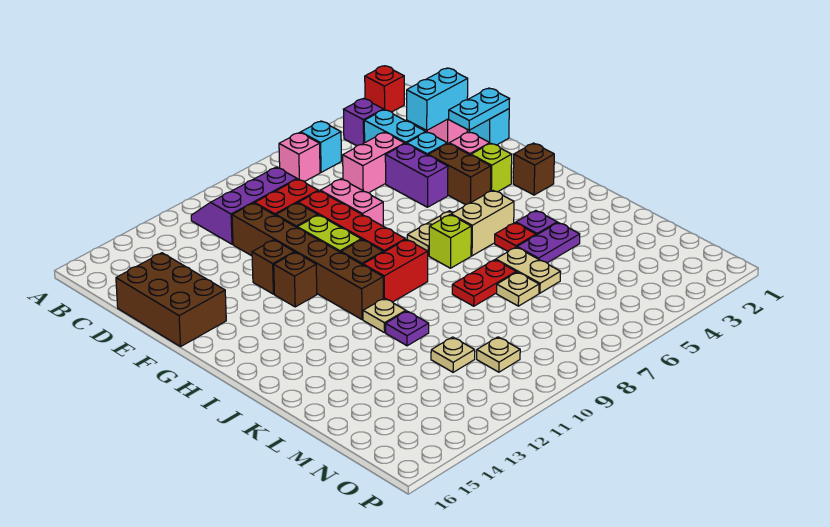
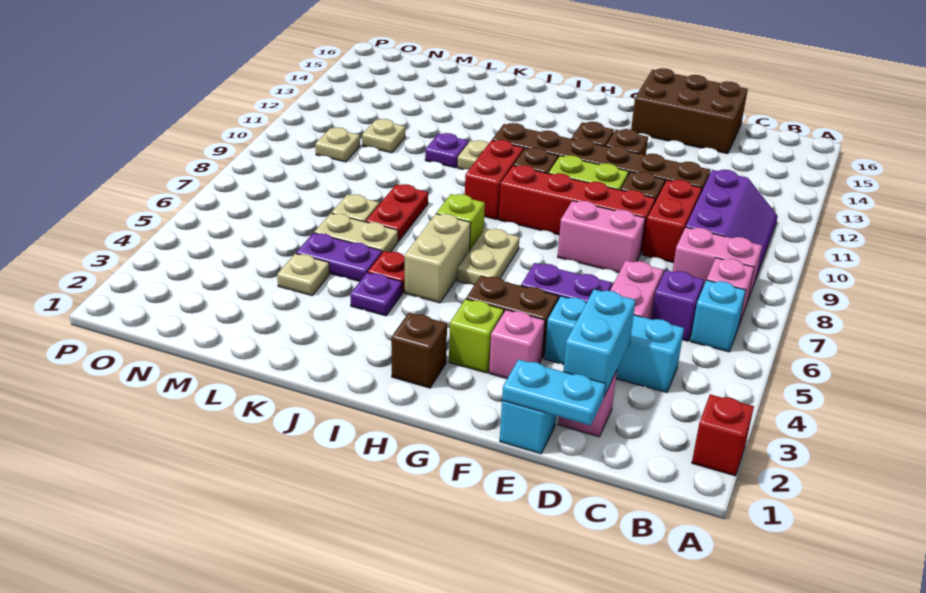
purple brick B4 level 1 -> purple brick C6 level 1
none -> pink brick B8:C8 level 1
cyan plate E1:E2 level 2 -> cyan plate D1:E1 level 2
purple plate K4:K5 level 1 -> purple plate K5:L5 level 1
none -> tan plate L4 level 1

